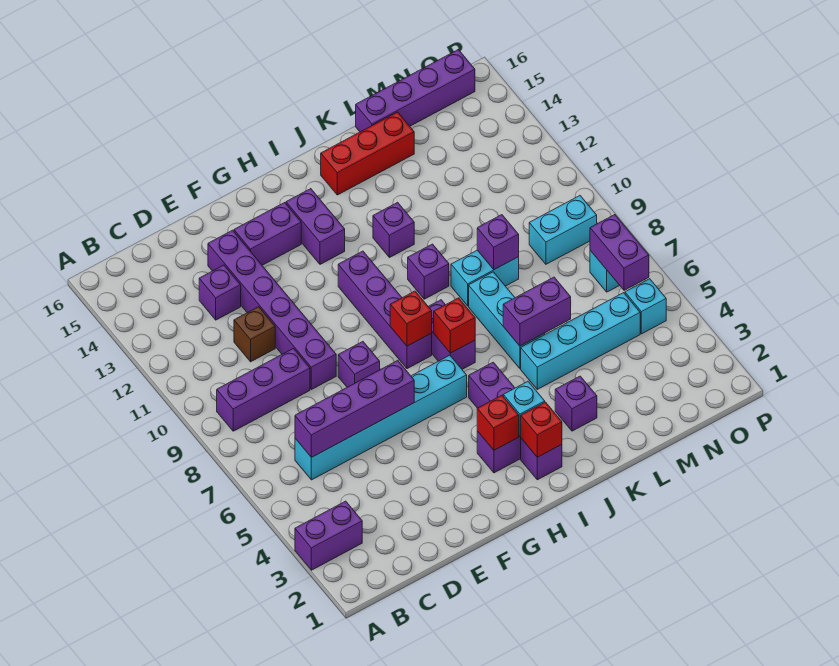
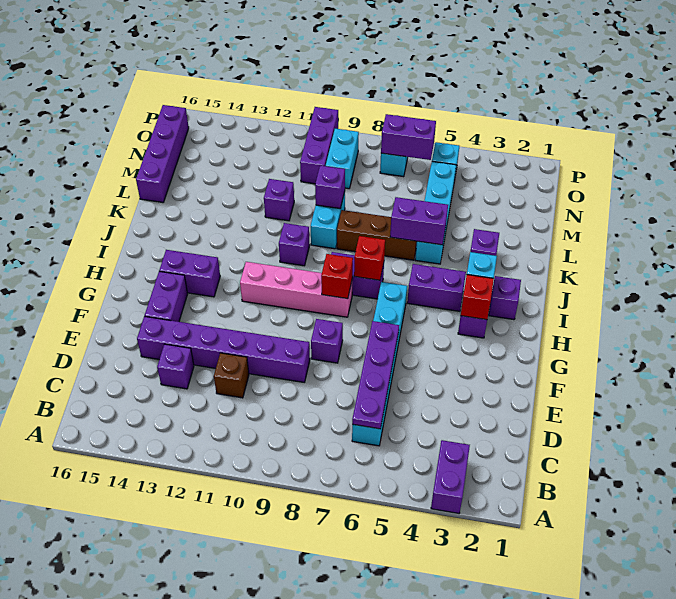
purple brick B9:D9 level 1 -> purple brick N10:P10 level 1
purple brick C6:F6 level 2 -> purple plate C6:F6 level 2
purple brick H8:H11 level 1 -> pink brick H8:H11 level 1
red brick I2 level 2 -> none
purple brick J12 level 1 -> purple brick L11 level 1
red brick J15:L15 level 1 -> none
cyan brick K6:K8 level 1 -> brown brick K6:K8 level 1
purple brick K6:L6 level 2 -> purple brick K5:K6 level 2

